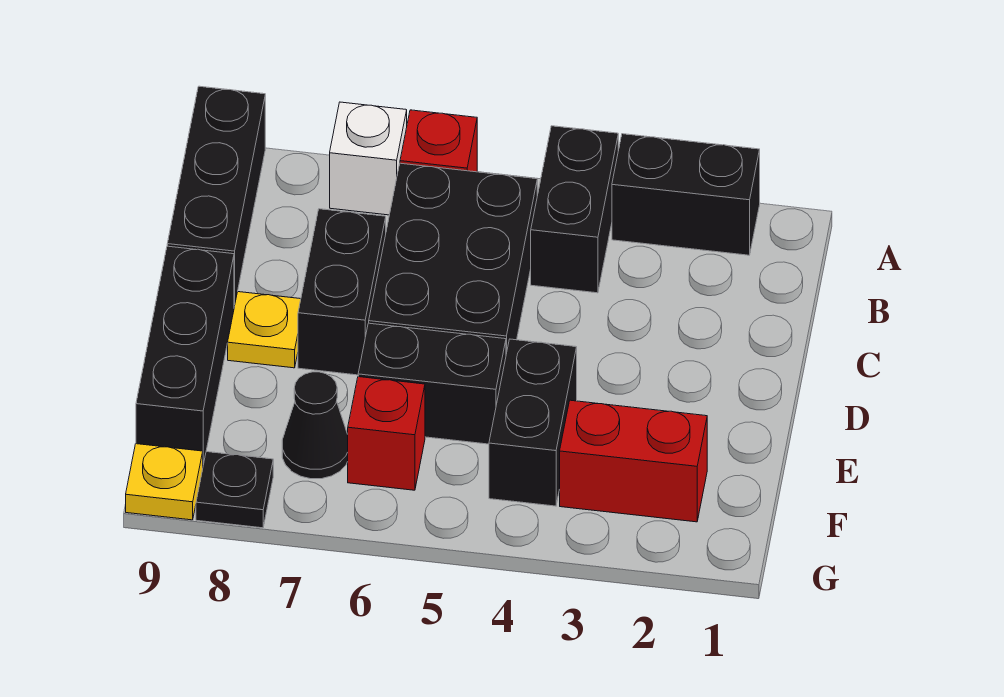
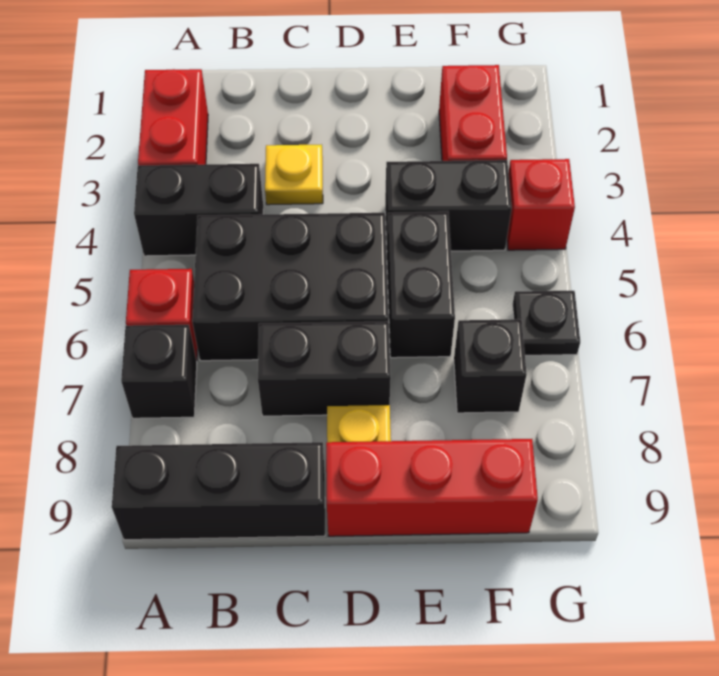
black brick A2:A3 level 1 -> red brick A2:A3 level 1
white brick A7 level 1 -> black brick A7 level 1
black brick D9:F9 level 1 -> red brick D9:F9 level 1
red brick F6 level 1 -> red brick G4 level 1
black cone F7 level 1 -> black brick F7 level 1
black plate G8 level 1 -> black plate G6 level 1
yellow plate G9 level 1 -> yellow plate C3 level 1

